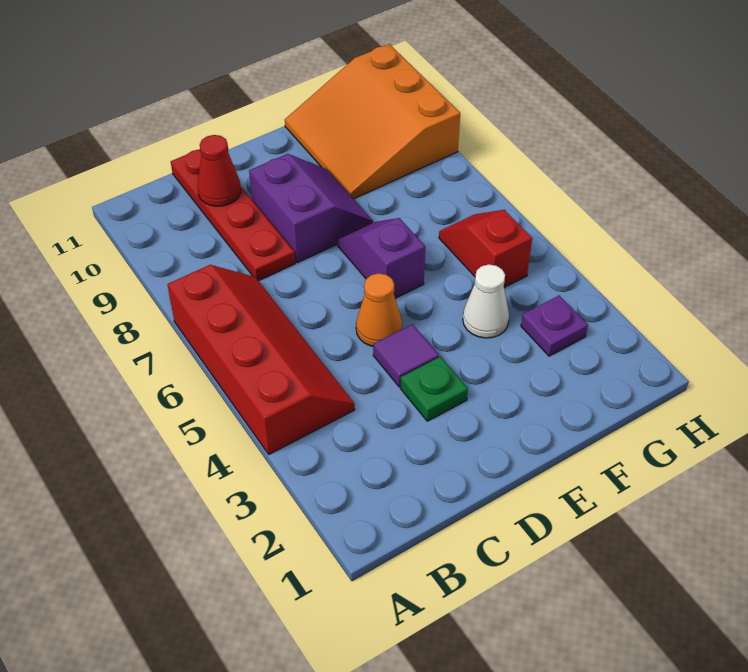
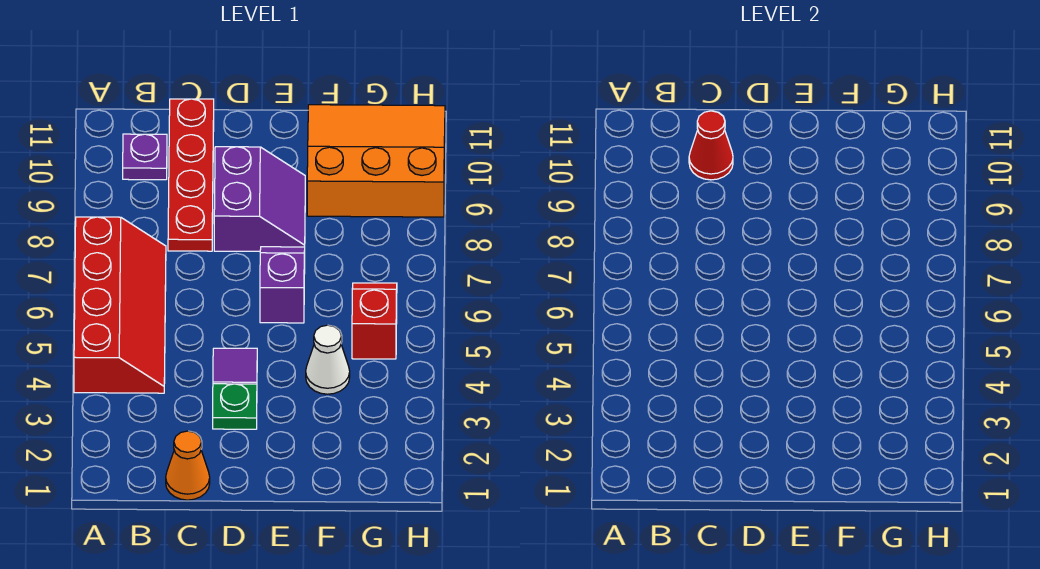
orange cone D5 level 1 -> orange cone C1 level 1
orange slope F9:H11 level 1 top H -> orange slope F9:H11 level 1 top 9
purple plate G3 level 1 -> purple plate B10 level 1

